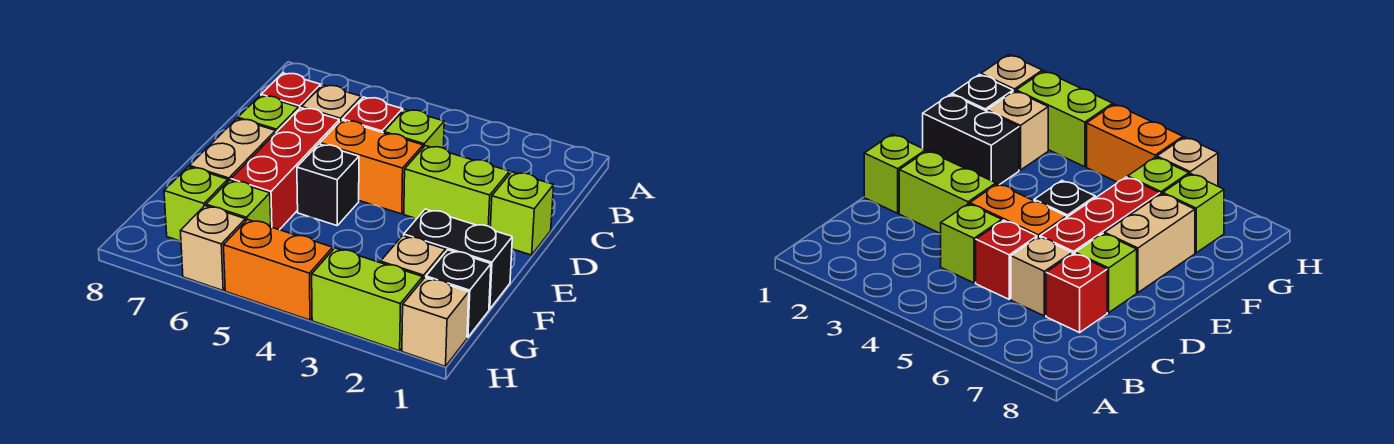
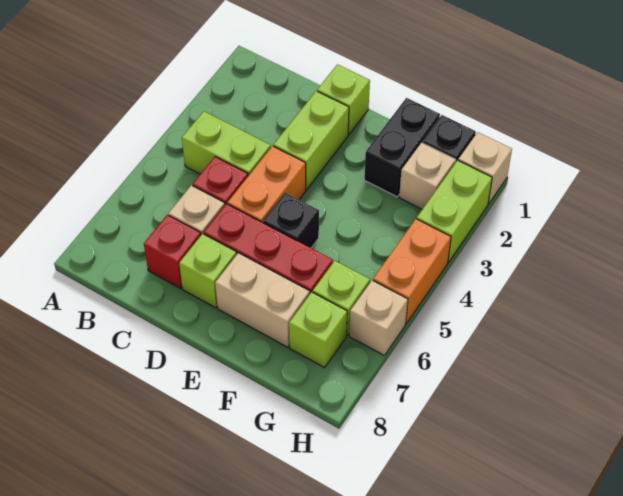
lime brick C4 level 1 -> lime brick B4:C4 level 1

